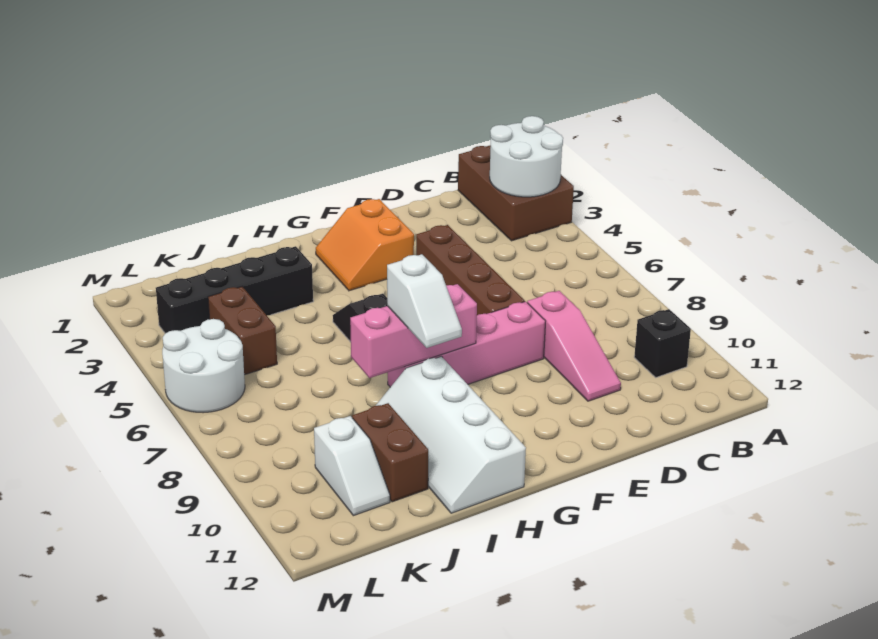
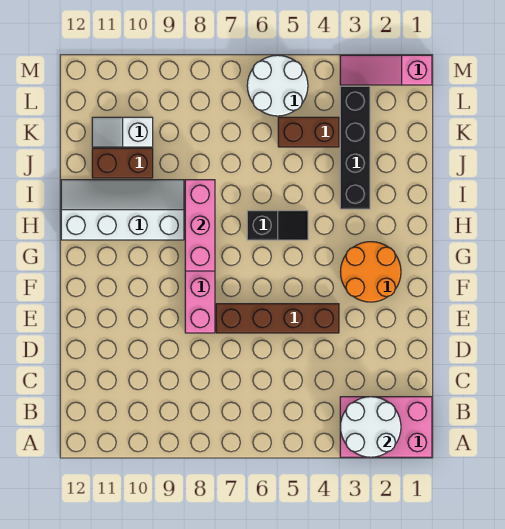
brown brick A1:B3 level 1 -> pink brick A1:B3 level 1
black brick B10 level 1 -> none
pink slope D8:D10 level 1 top 8 -> pink slope M1:M3 level 1 top 1
orange slope F2:G3 level 1 top F -> orange round brick F2:G3 level 1
white slope H8:H9 level 3 top 8 -> none

